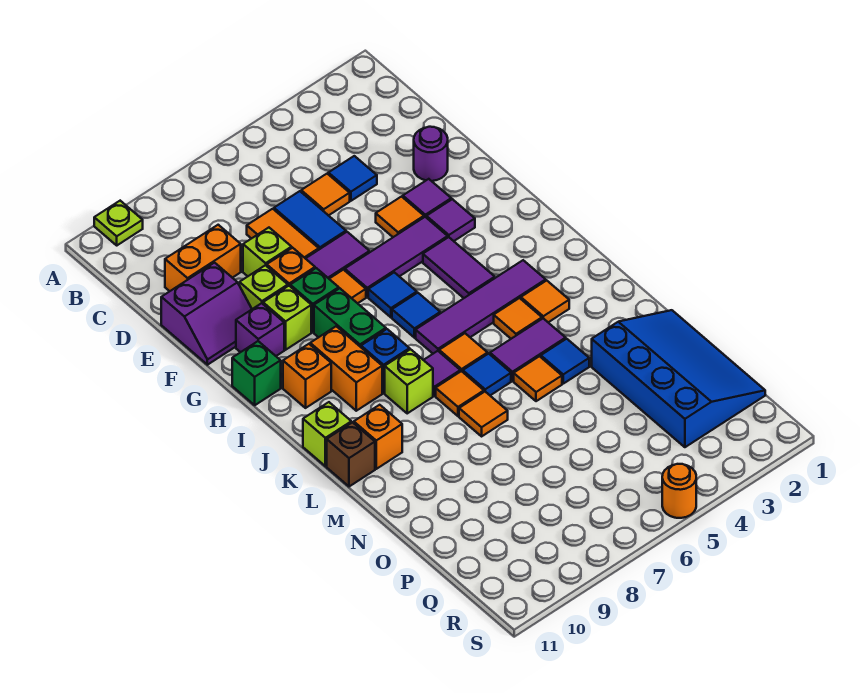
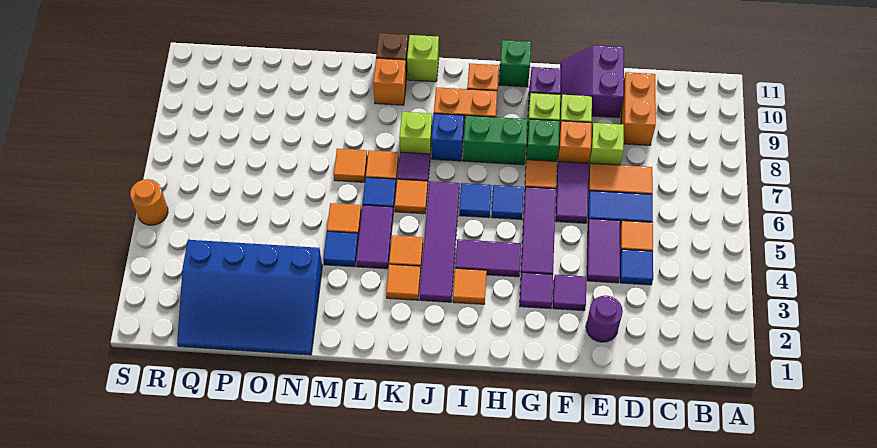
lime plate A10 level 1 -> none
none -> purple tile E4:E5 level 1
orange tile F4 level 1 -> orange tile I3 level 1

